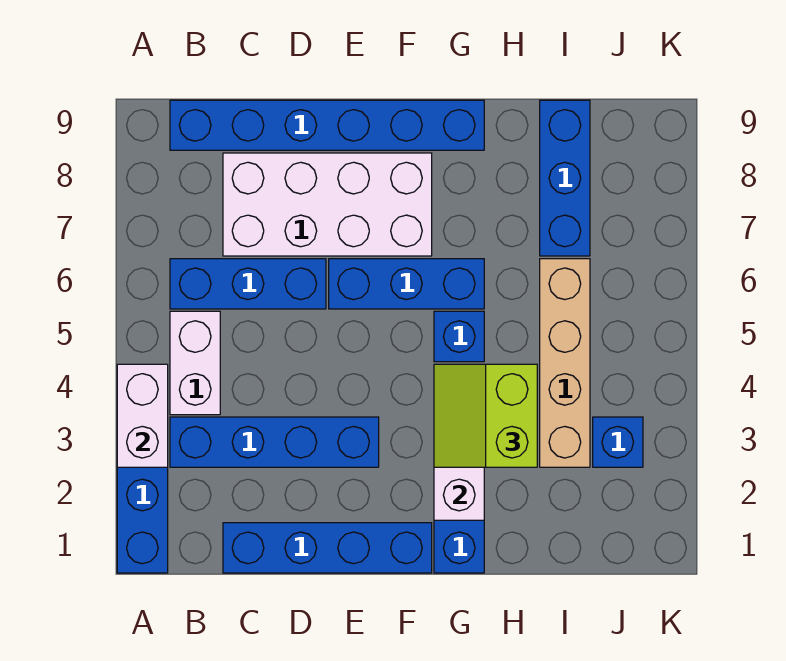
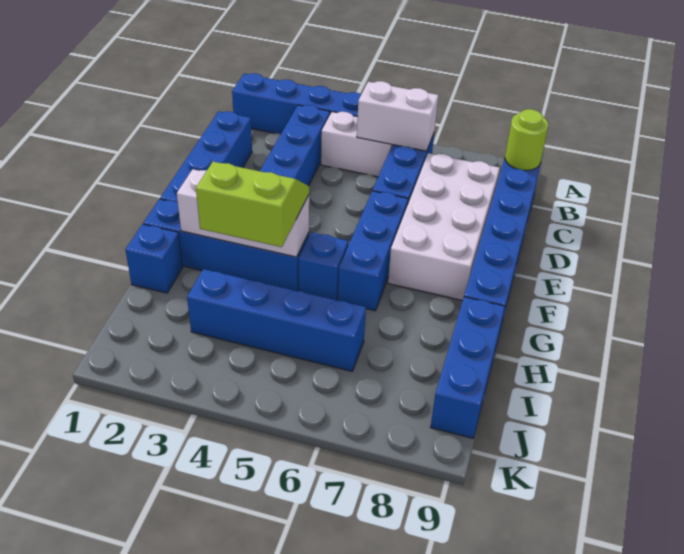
white brick A3:A4 level 2 -> white brick B5:B6 level 2
none -> lime round brick B9 level 2
tan brick I3:I6 level 1 -> blue brick I3:I6 level 1
blue brick I7:I9 level 1 -> blue brick H9:J9 level 1
blue brick J3 level 1 -> blue brick H1 level 1

